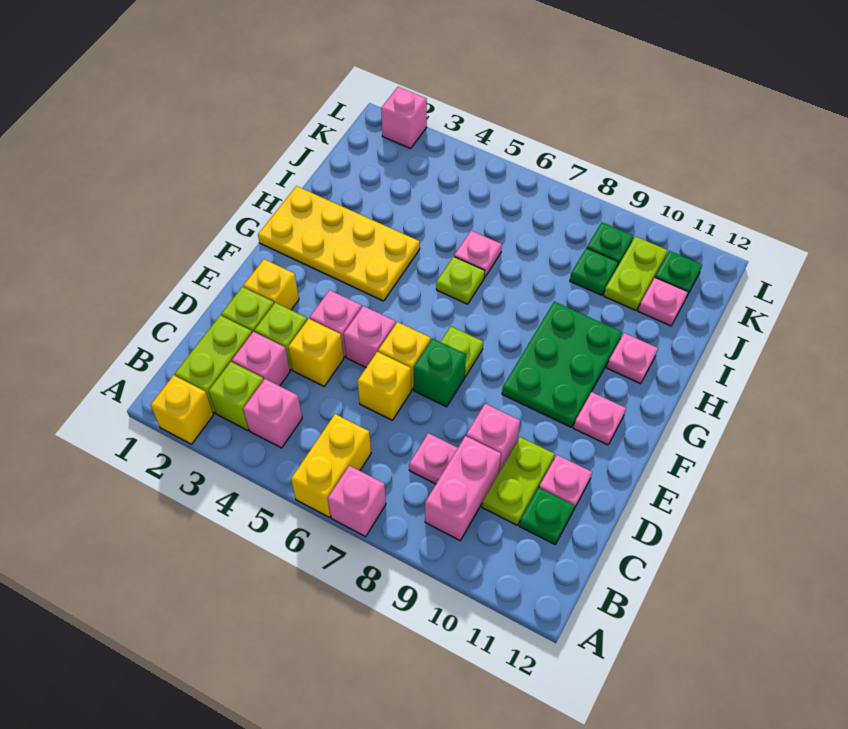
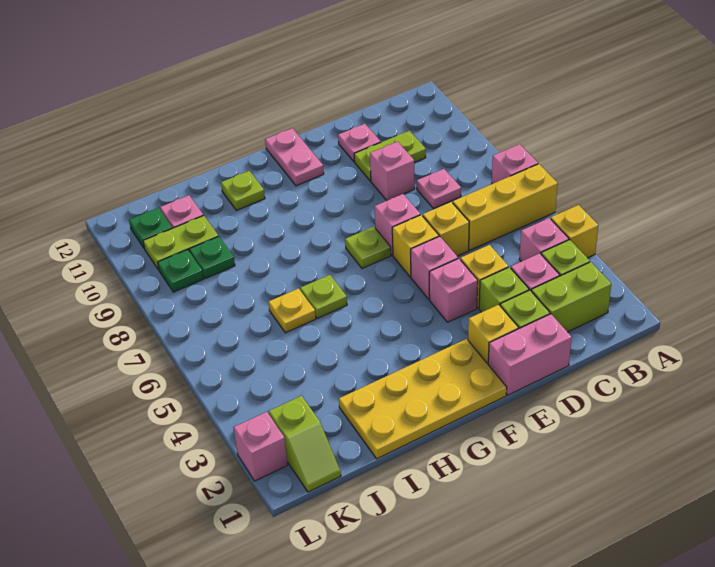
yellow brick A2 level 1 -> yellow brick A4 level 1
yellow brick A6:B6 level 1 -> yellow brick A6:C6 level 1
pink brick B9:C9 level 1 -> pink brick D1:E1 level 1
green plate C11 level 1 -> none
green brick E7 level 1 -> pink brick E7 level 1
green plate F9:H10 level 1 -> none
pink plate F11 level 1 -> pink plate F11:F12 level 1
yellow plate G1:H4 level 1 -> yellow plate F1:I2 level 1
pink plate H11 level 1 -> lime plate H11 level 1
pink plate I6 level 1 -> yellow plate I6 level 1
none -> lime slope K1:K2 level 1 top 2

